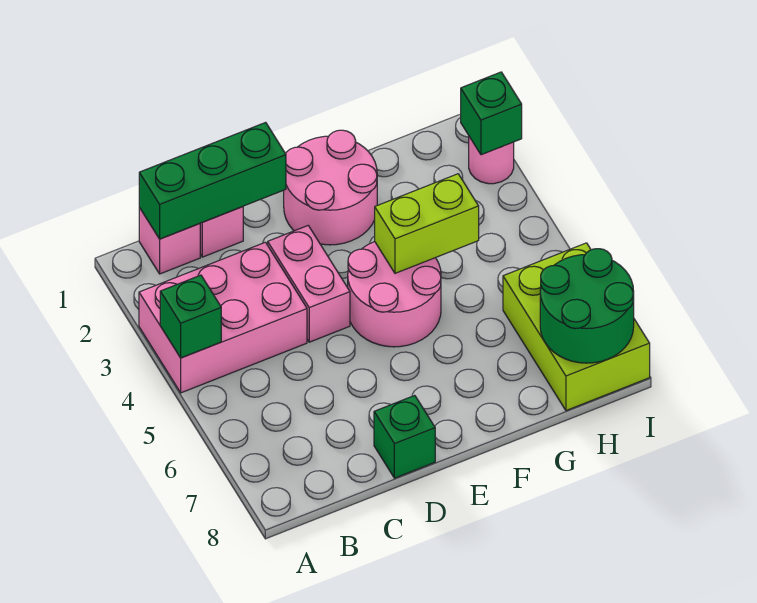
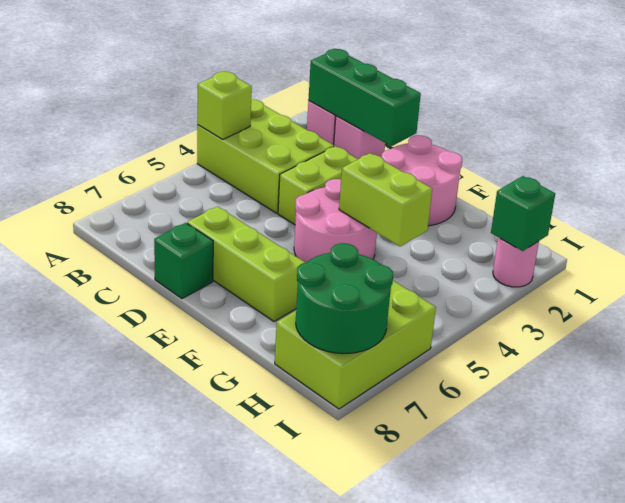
pink brick A3:C4 level 1 -> lime brick A3:C4 level 1
green brick A4 level 2 -> lime brick A4 level 2
pink brick D3:D4 level 1 -> lime brick D3:D4 level 1
none -> lime brick D7:F7 level 1

